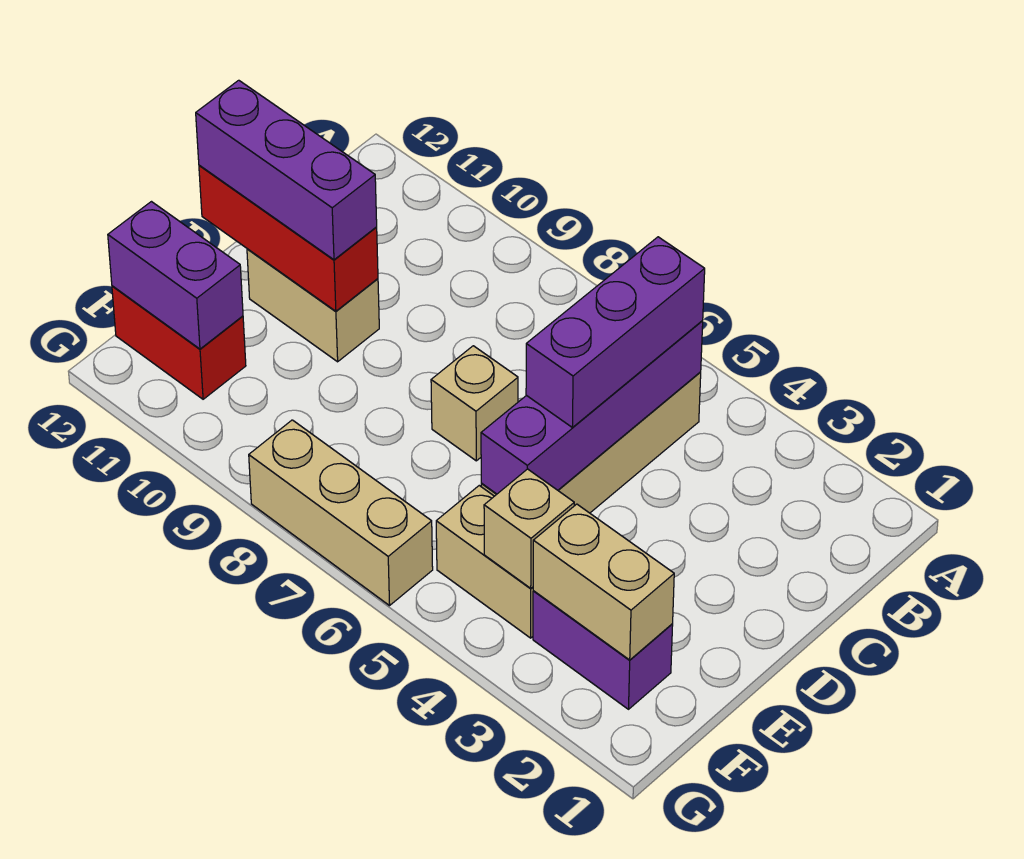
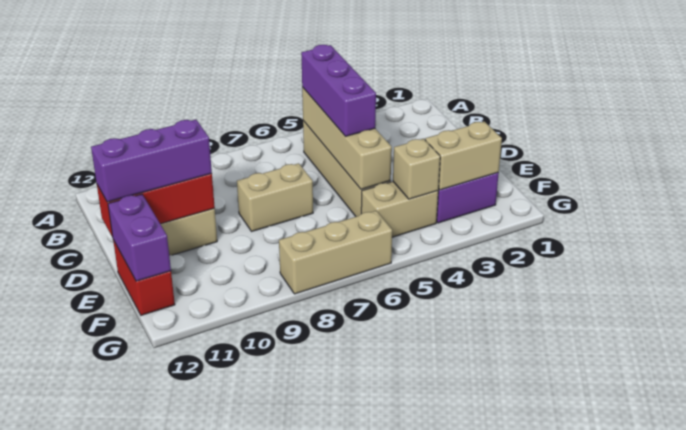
purple brick B5:E5 level 2 -> tan brick B5:E5 level 2
tan brick D7 level 1 -> tan brick D7:D8 level 1
red brick F11:F12 level 1 -> red brick E12:F12 level 1
purple brick F11:F12 level 2 -> purple brick E12:F12 level 2

